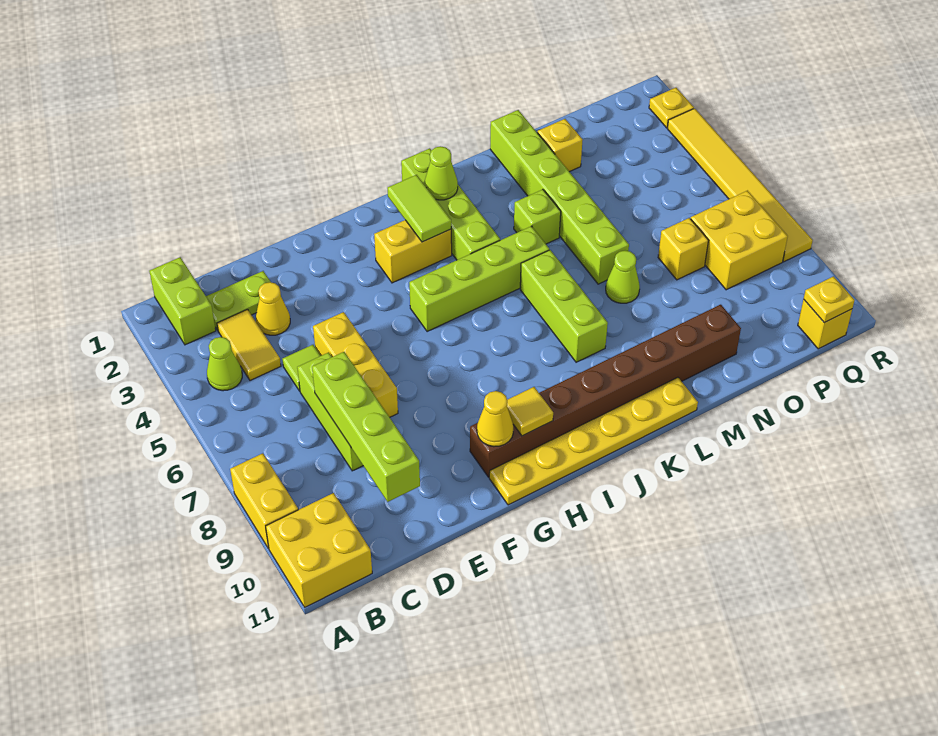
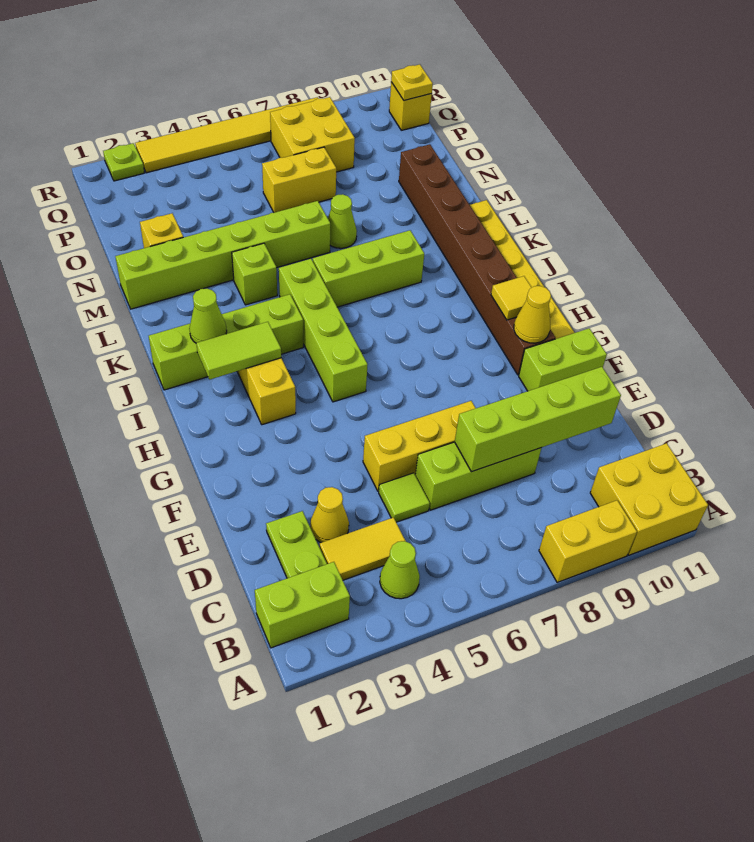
none -> lime brick F10:F11 level 1
yellow brick O7 level 1 -> yellow brick O6:O7 level 1
yellow plate R2 level 1 -> lime plate R2 level 1

